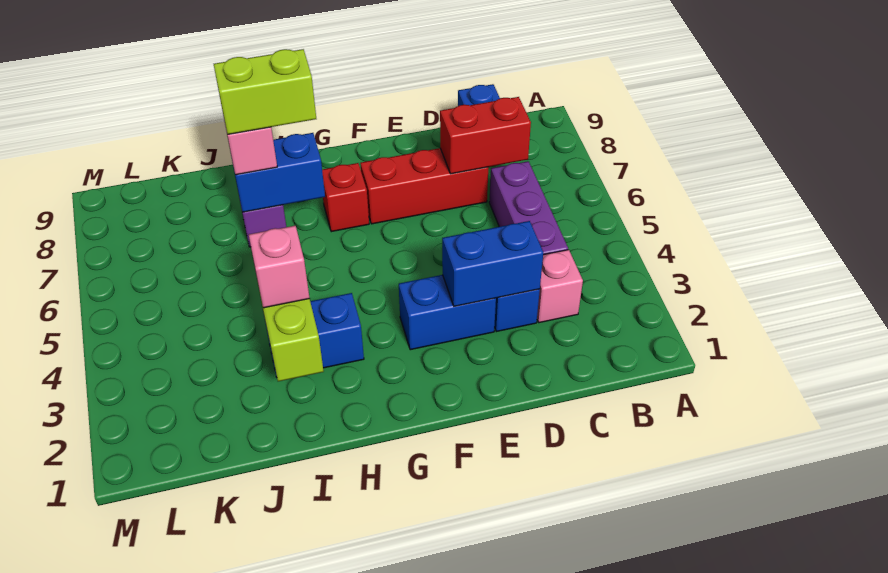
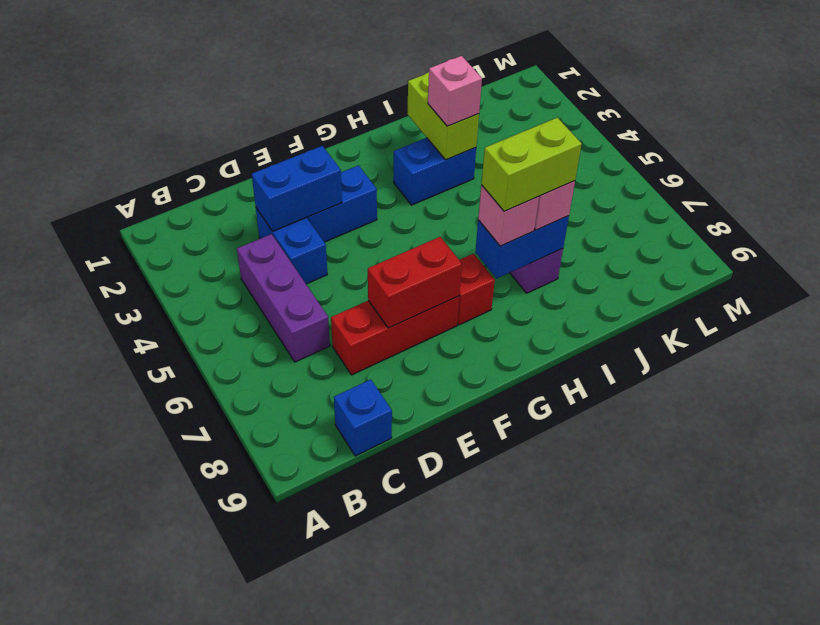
pink brick C3 level 1 -> pink brick H7 level 3
red brick C7:D7 level 2 -> red brick E7:F7 level 2

